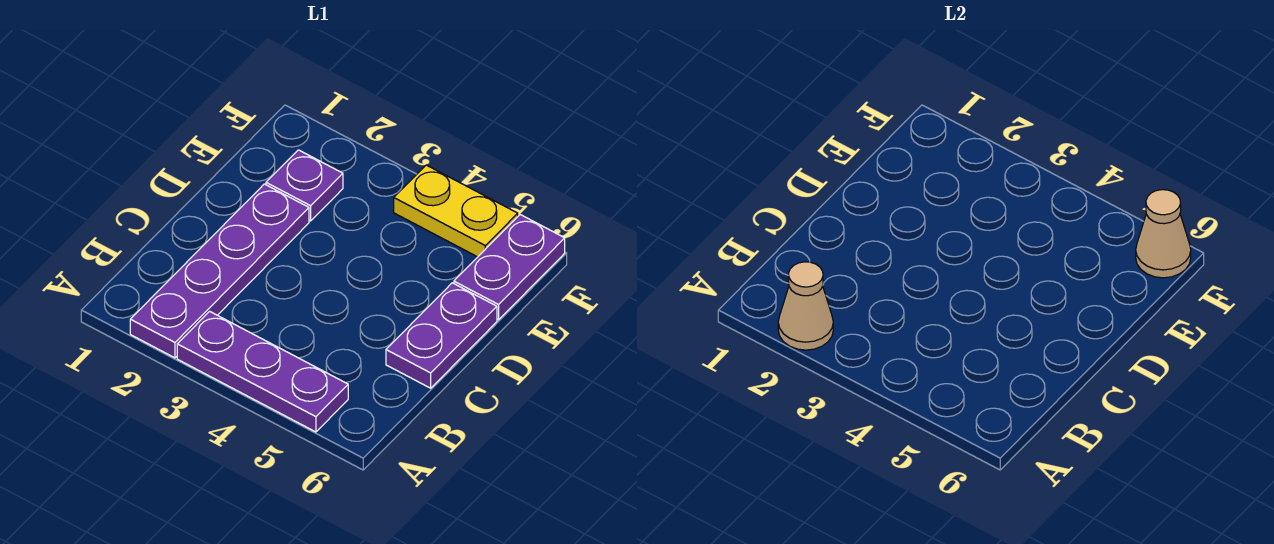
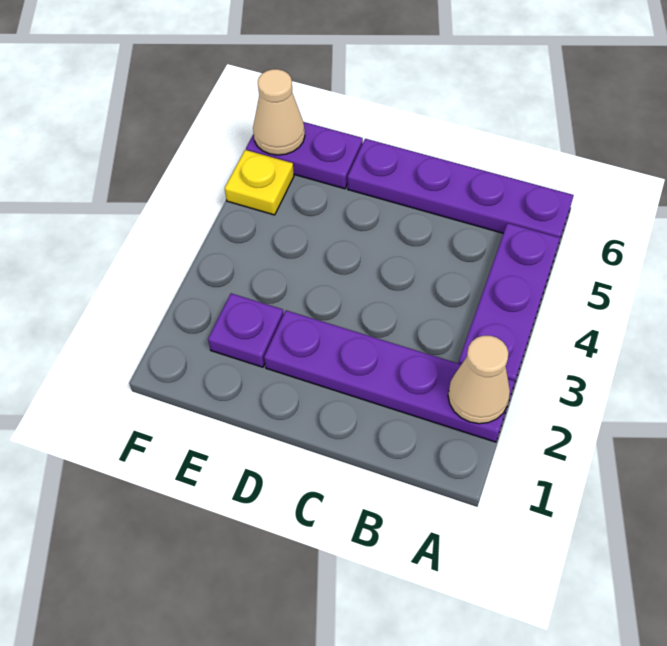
purple plate C6:D6 level 1 -> purple plate A6:D6 level 1
yellow plate F4:F5 level 1 -> yellow plate F5 level 1

